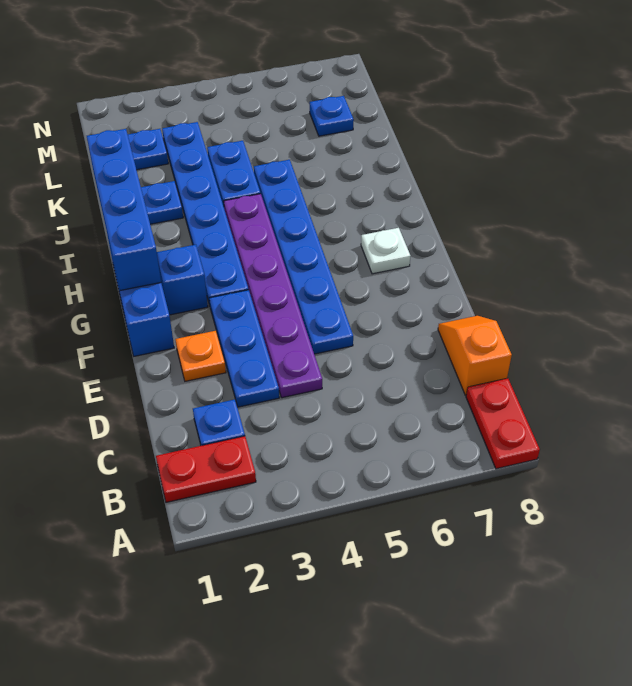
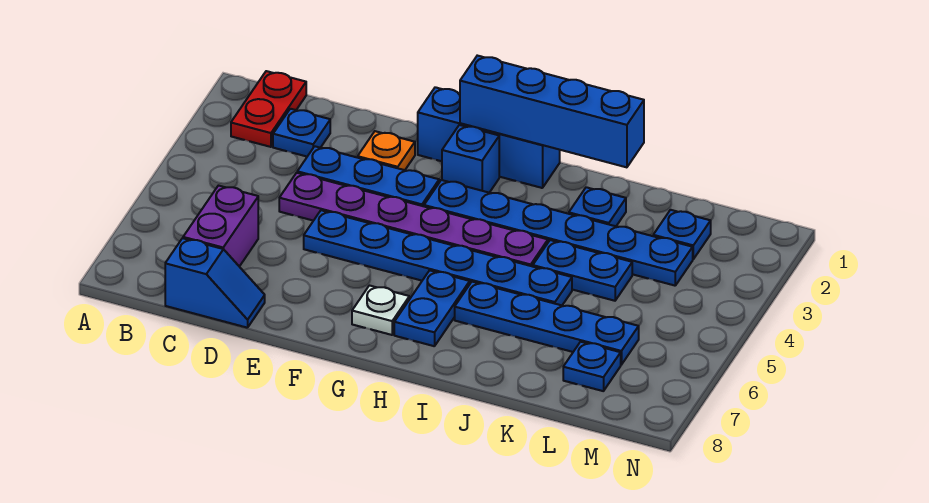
red plate A8:B8 level 1 -> none
none -> purple brick C6:C7 level 1
orange slope C8:D8 level 1 top C -> blue slope C8:D8 level 1 top C
none -> blue plate H6:H7 level 1
none -> blue plate I6:L6 level 1

